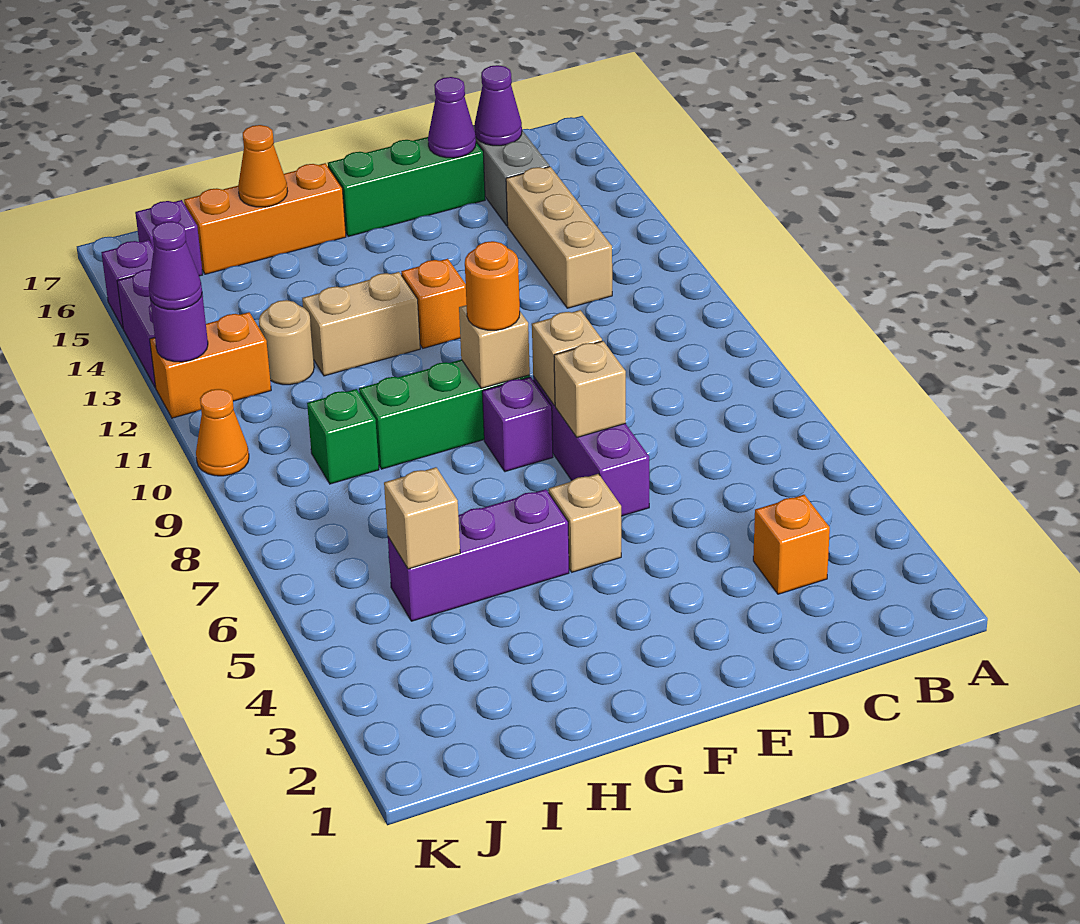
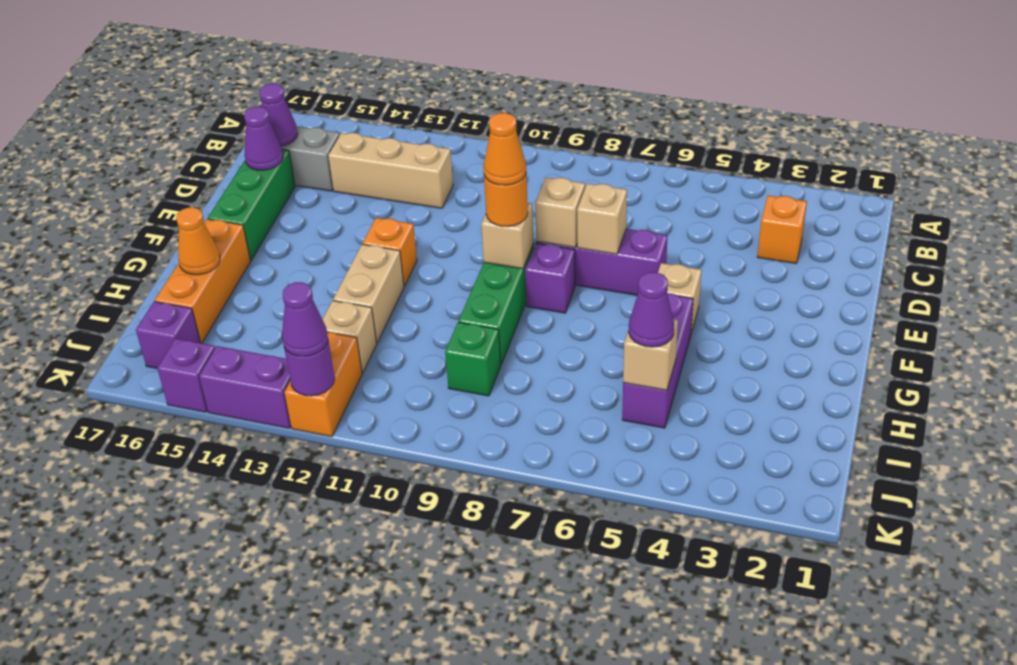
none -> purple cone I5 level 3
tan round brick I12 level 1 -> tan brick I12 level 1
orange cone K10 level 1 -> orange cone F9 level 4

